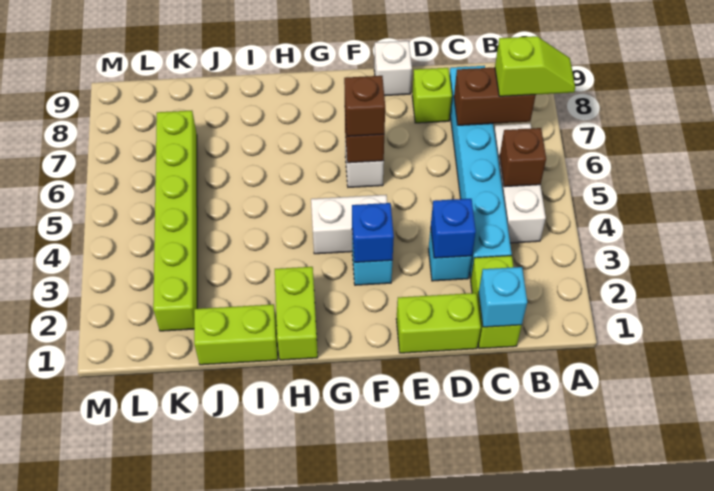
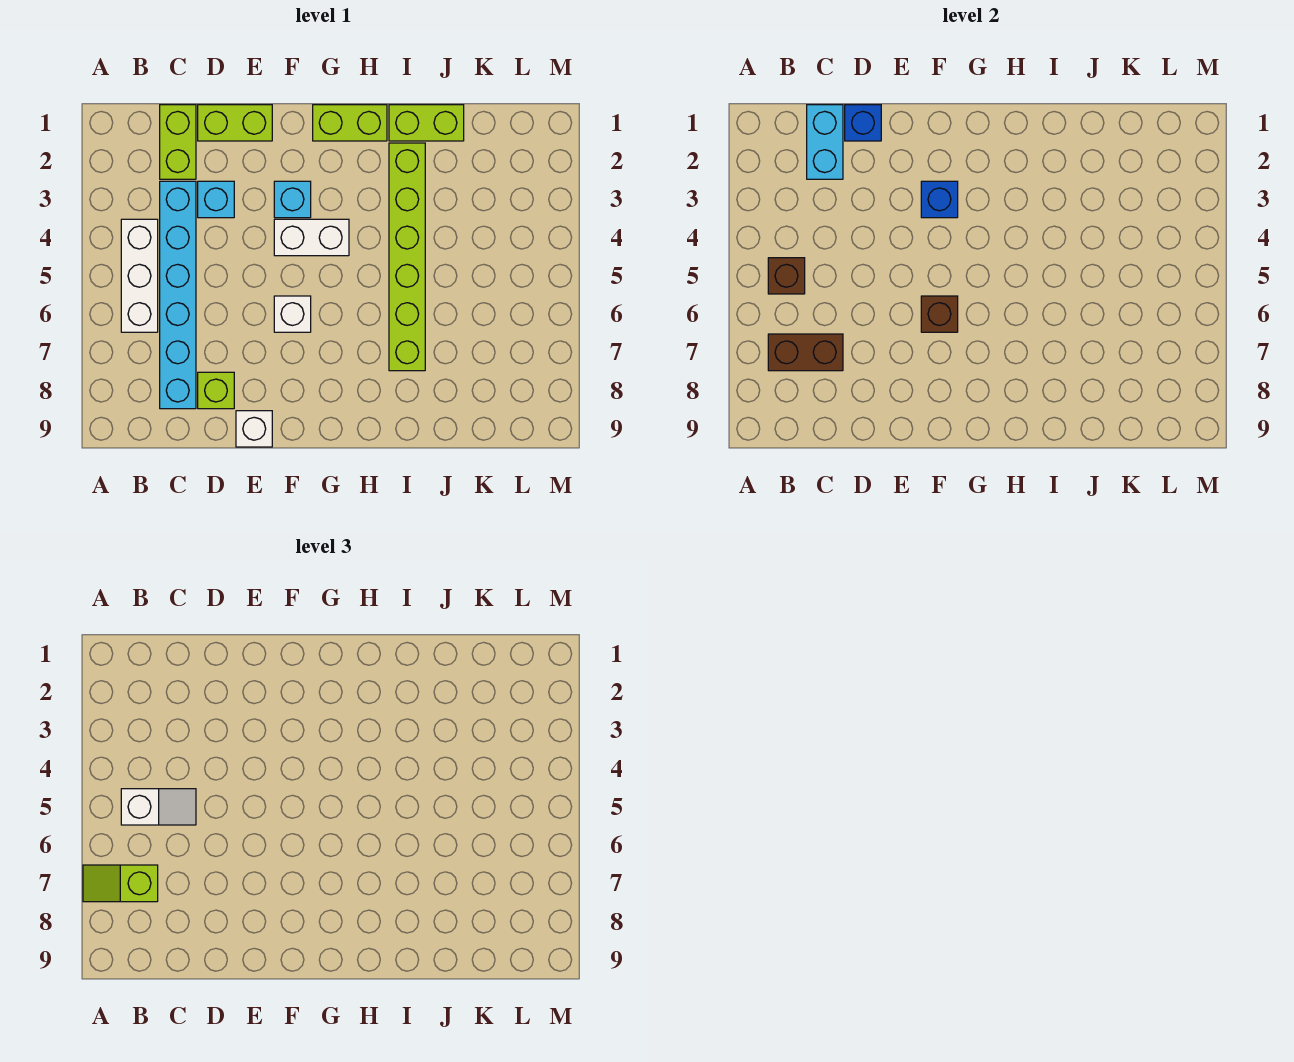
none -> white slope B5:C5 level 3 top B
cyan brick C1 level 2 -> cyan brick C1:C2 level 2
blue brick D3 level 2 -> blue brick D1 level 2
brown brick F6 level 3 -> none
lime brick H1:H2 level 1 -> lime brick G1:H1 level 1
lime brick K2:K7 level 1 -> lime brick I2:I7 level 1

